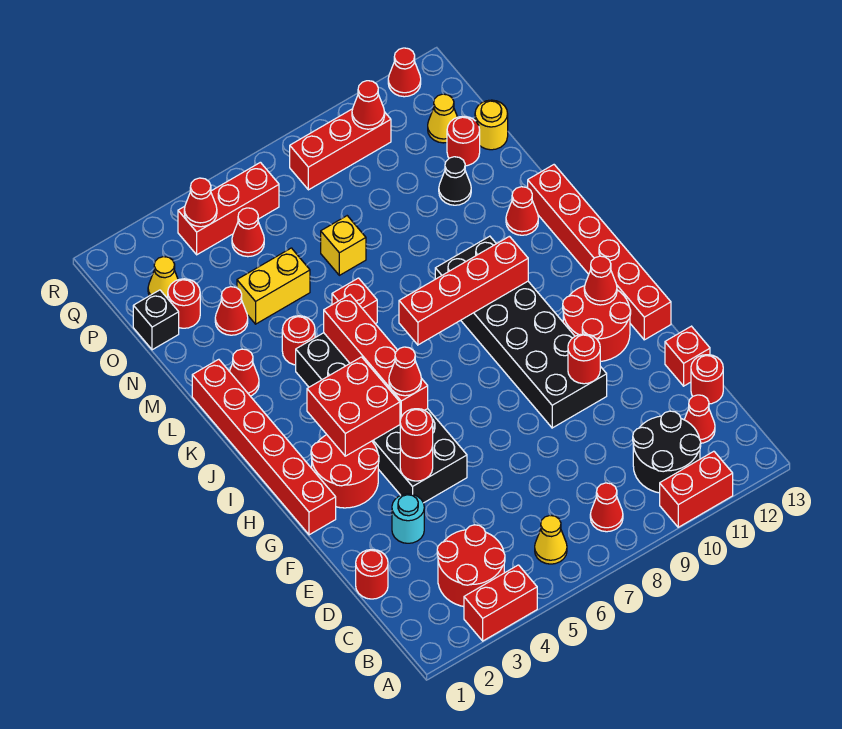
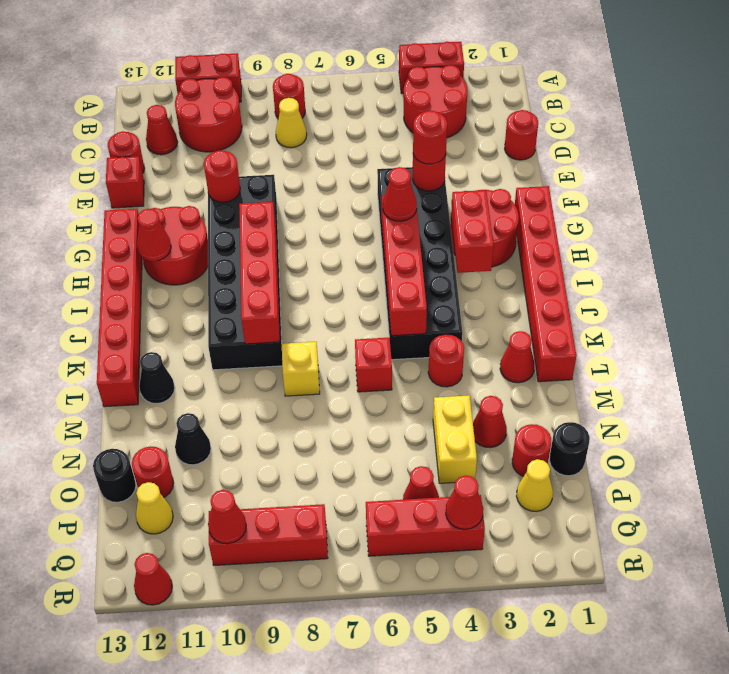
yellow cone B6 level 1 -> yellow cone C8 level 1
red cone B8 level 1 -> red round brick B8 level 1
black round brick B10:C11 level 1 -> red round brick B10:C11 level 1
cyan round brick E3 level 1 -> none
red brick H3:I4 level 2 -> red brick H3:I3 level 2
red brick J7:J10 level 2 -> red brick H9:K9 level 2
red cone L12 level 1 -> black cone L12 level 1
yellow brick N4:N5 level 1 -> yellow brick N4:O4 level 1
yellow brick N7 level 1 -> yellow brick L8 level 1
black brick O1 level 1 -> black round brick O1 level 1
yellow round brick O13 level 1 -> black round brick O13 level 1

